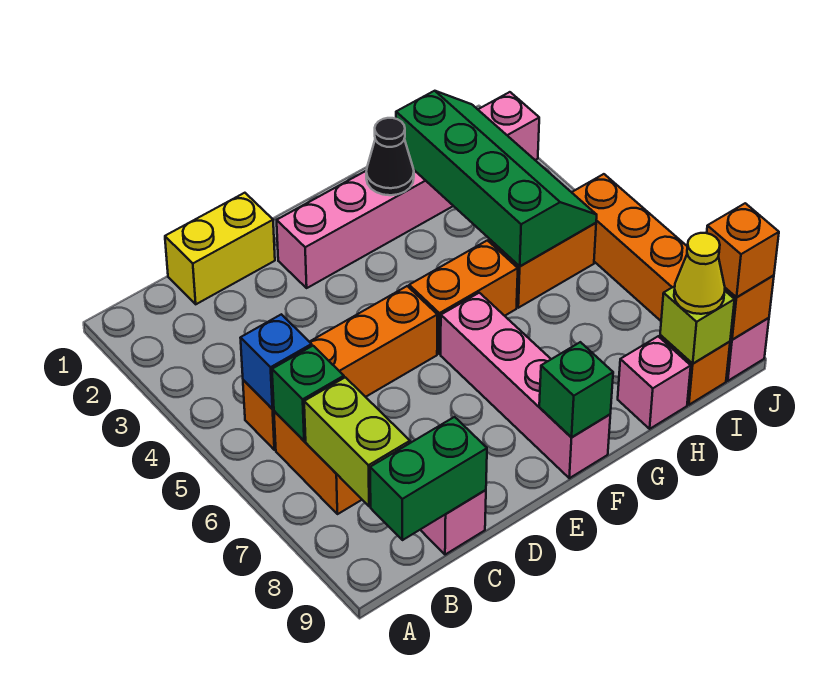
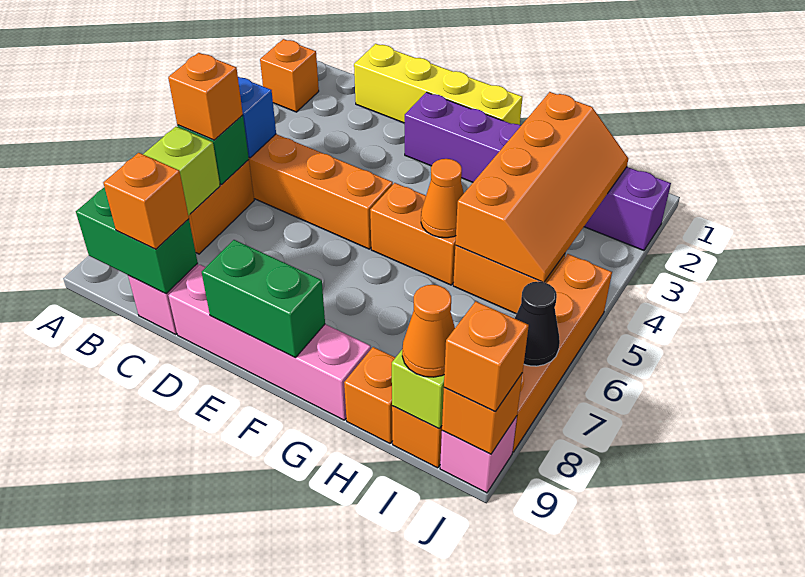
none -> orange brick A2 level 1
none -> orange brick B6 level 3
yellow brick C1:D1 level 1 -> yellow brick C1:F1 level 1
none -> orange brick C9 level 3
pink brick E2:J2 level 1 -> purple brick E2:J2 level 1
pink brick F6:F9 level 1 -> pink brick D9:G9 level 1
green brick F9 level 2 -> green brick E9:F9 level 2
black cone G2 level 2 -> black cone J7 level 2
none -> orange cone G5 level 2
green slope H2:I5 level 2 top H -> orange slope H2:I5 level 2 top H
pink brick H9 level 1 -> orange brick H9 level 1
yellow cone I9 level 3 -> orange cone I9 level 3

